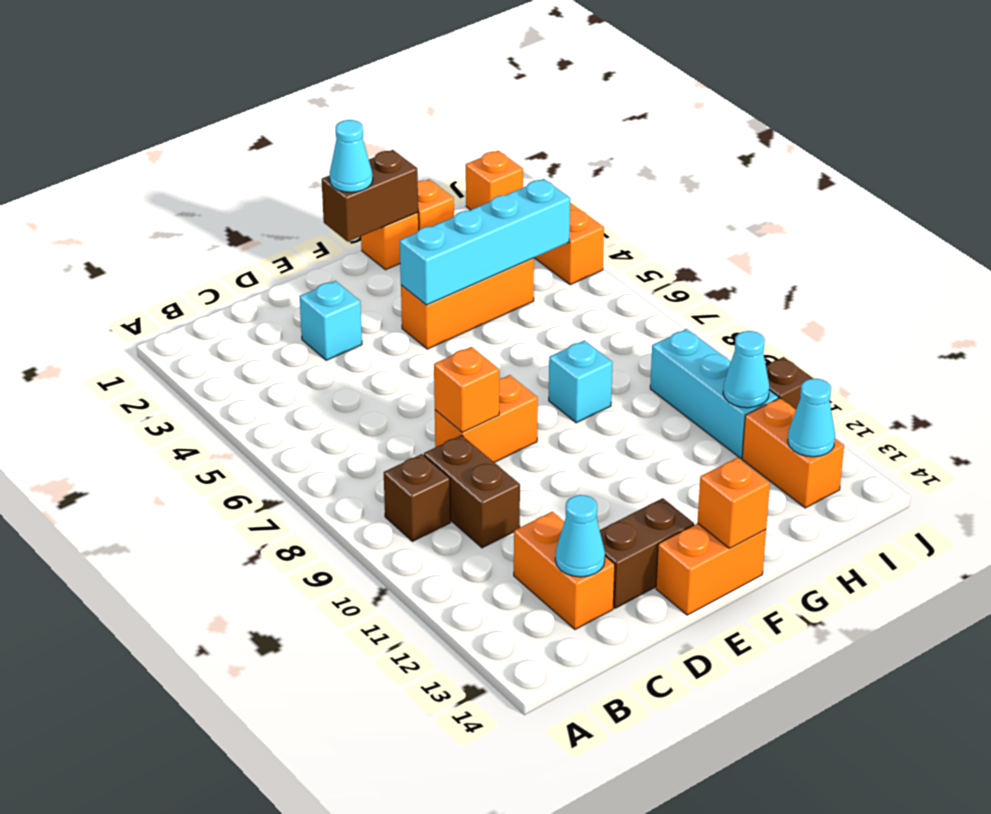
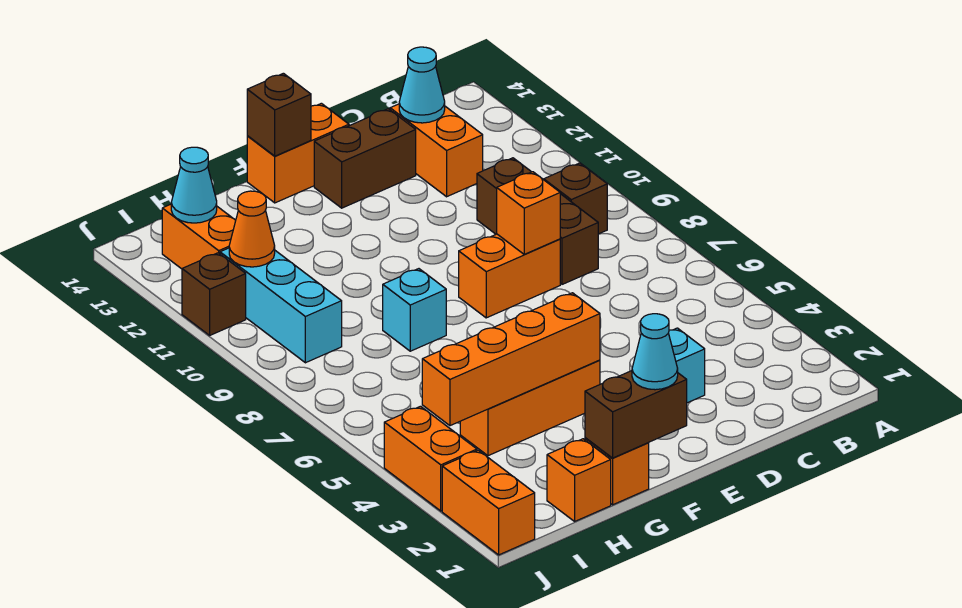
brown brick C9:C10 level 1 -> brown brick C8:C10 level 1
cyan brick F4:I4 level 2 -> orange brick F4:I4 level 2
orange brick F14 level 2 -> brown brick F14 level 2
cyan cone I11 level 2 -> orange cone I11 level 2
orange brick J1 level 1 -> orange brick J1:J2 level 1

